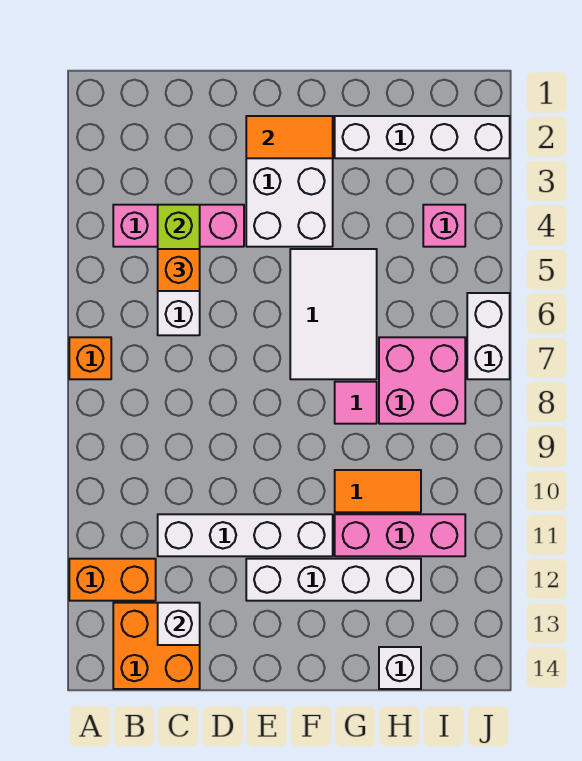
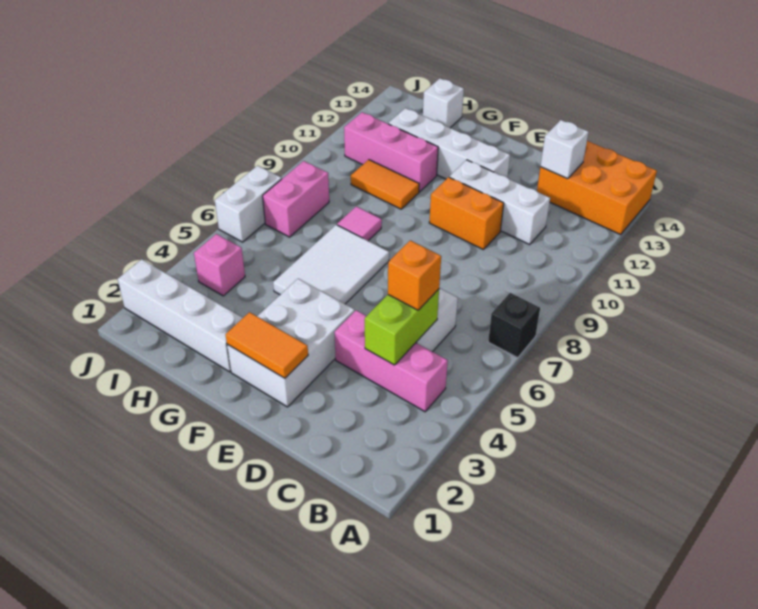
orange brick A7 level 1 -> black brick A7 level 1
orange brick A12:B12 level 1 -> orange brick D10:E10 level 1
orange brick B13:C14 level 1 -> orange brick A13:C14 level 1
white brick C11:F11 level 1 -> white brick C11:E11 level 1
pink brick H7:I8 level 1 -> pink brick I7:I8 level 1

